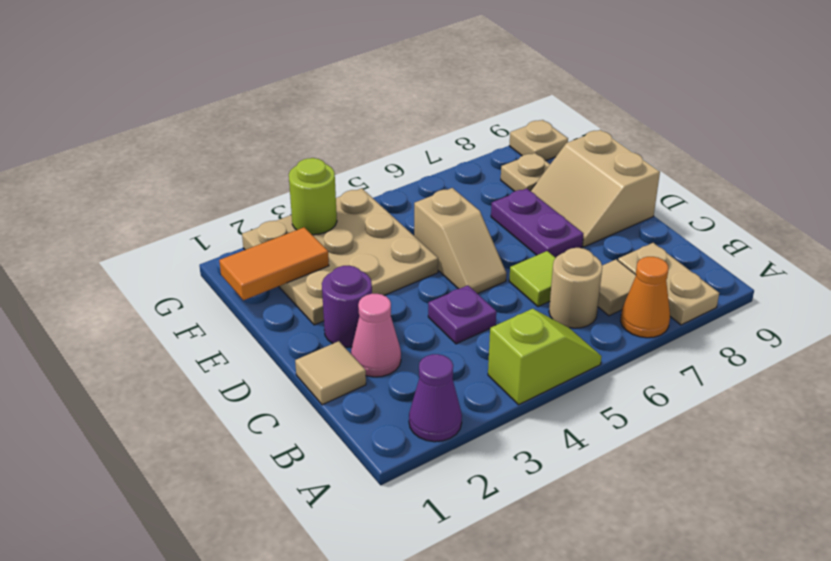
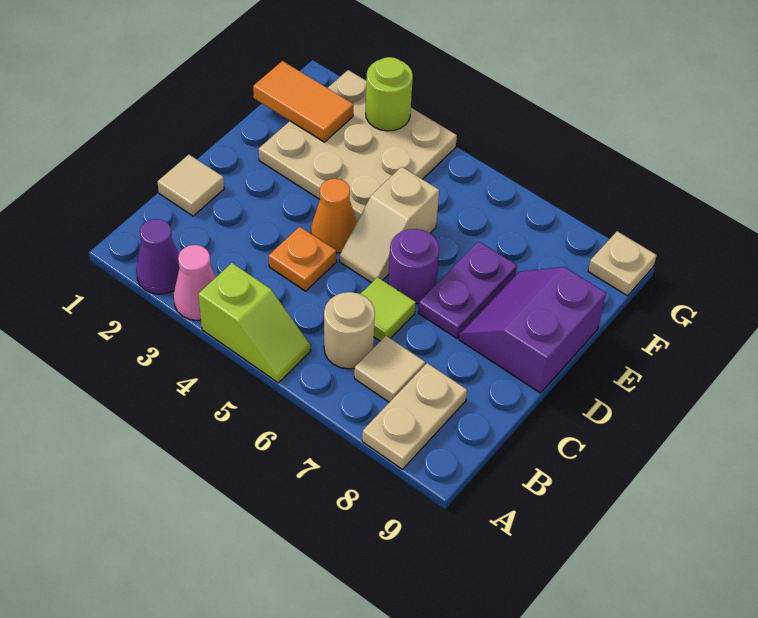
orange cone A7 level 1 -> orange cone D4 level 1
pink cone C2 level 1 -> pink cone A3 level 1
purple plate C4 level 1 -> orange plate C4 level 1
purple round brick D2 level 1 -> purple round brick D6 level 1
tan slope D8:E9 level 1 top 9 -> purple slope D8:E9 level 1 top 9
tan plate F8 level 1 -> none

